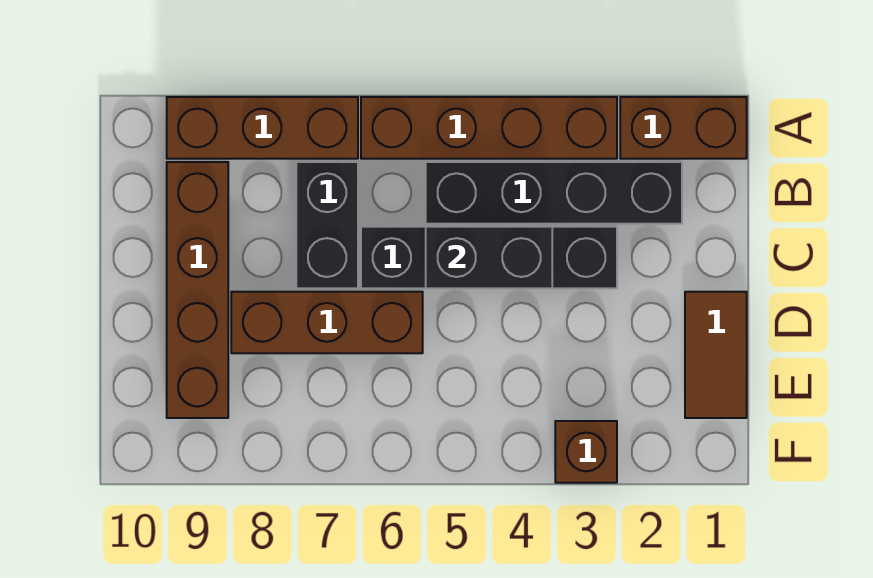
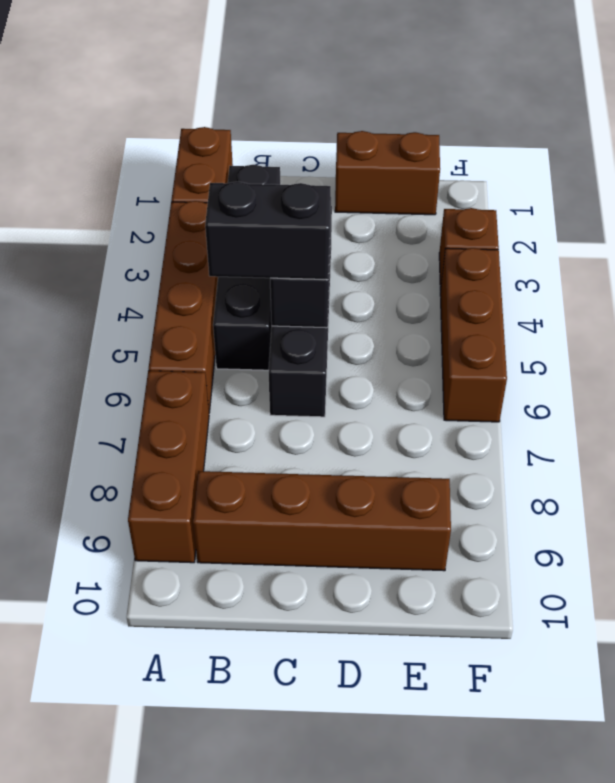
black brick B7:C7 level 1 -> black brick B5:C5 level 3
brown tile D1:E1 level 1 -> brown brick D1:E1 level 1
brown brick D6:D8 level 1 -> brown brick F4:F6 level 1

